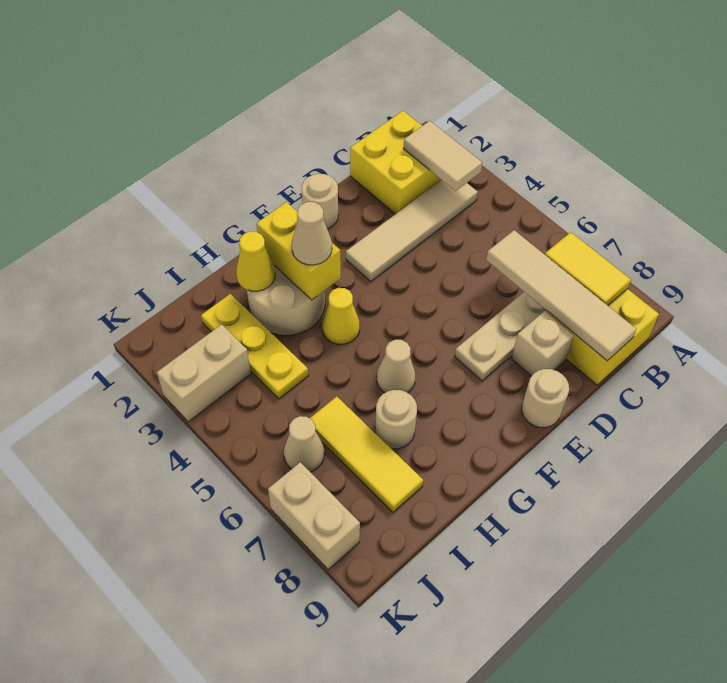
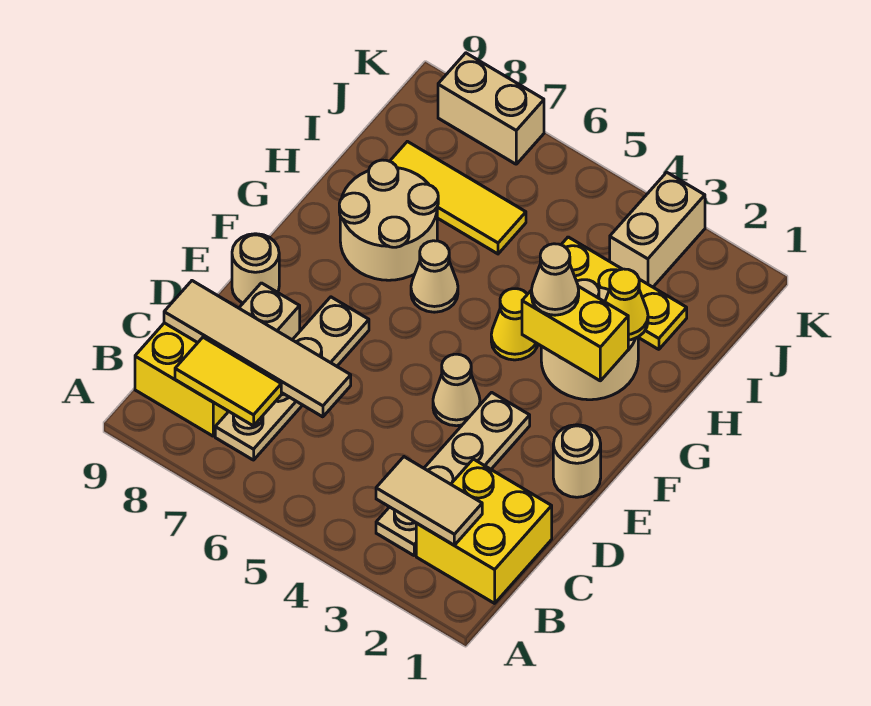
tan tile B3:E3 level 1 -> tan plate B3:E3 level 1
tan round brick H7 level 1 -> tan round brick G7:H8 level 1
tan cone J6 level 1 -> tan cone E4 level 1

